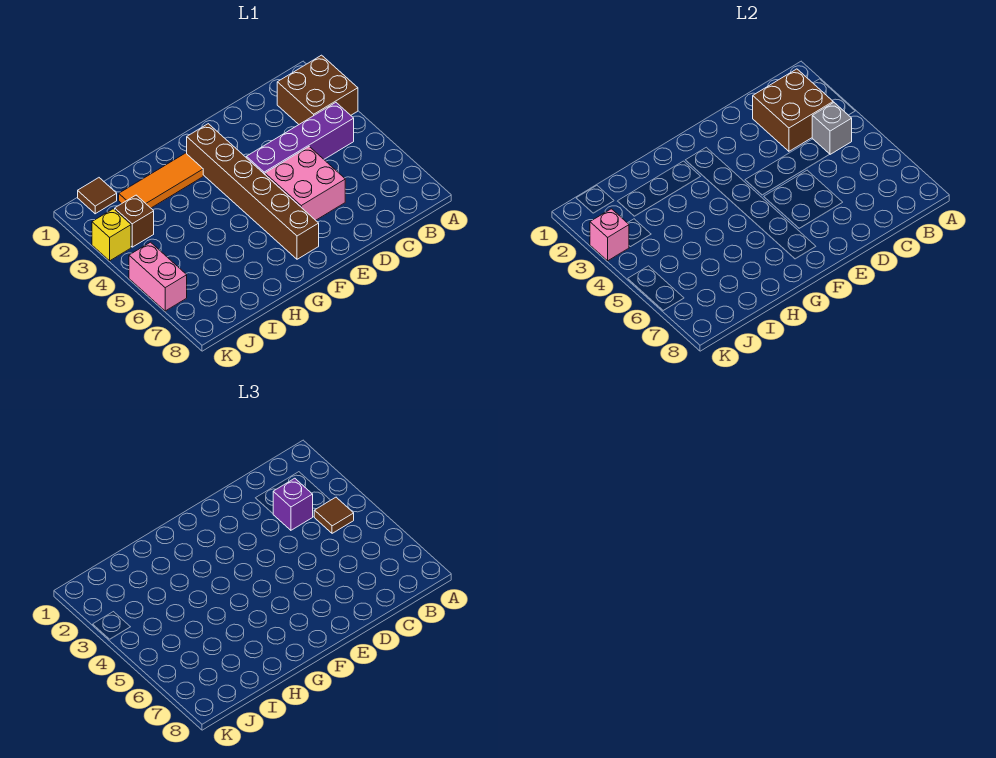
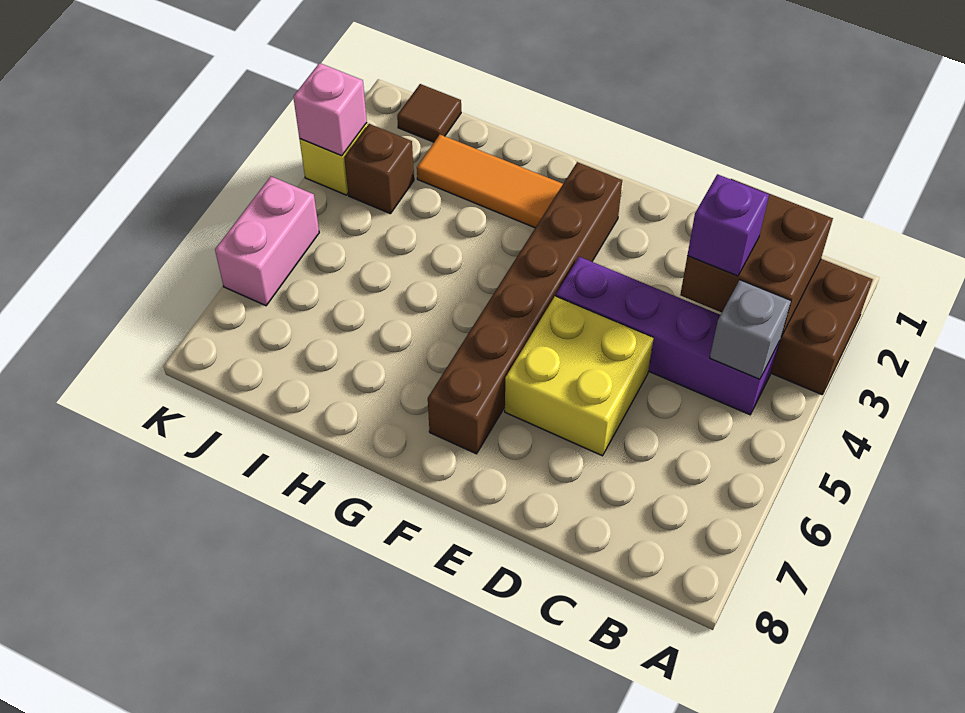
brown tile B4 level 3 -> none
pink brick D5:E6 level 1 -> yellow brick D5:E6 level 1

